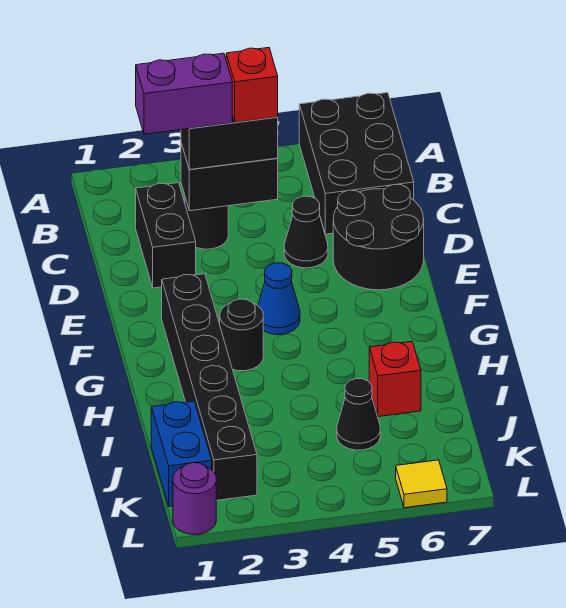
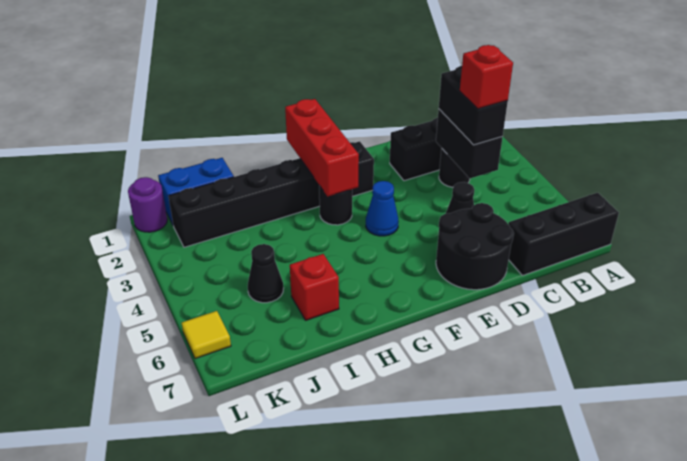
black brick A6:C7 level 1 -> black brick A7:C7 level 1
purple brick C2:C3 level 4 -> none
none -> red brick G1:G3 level 2

